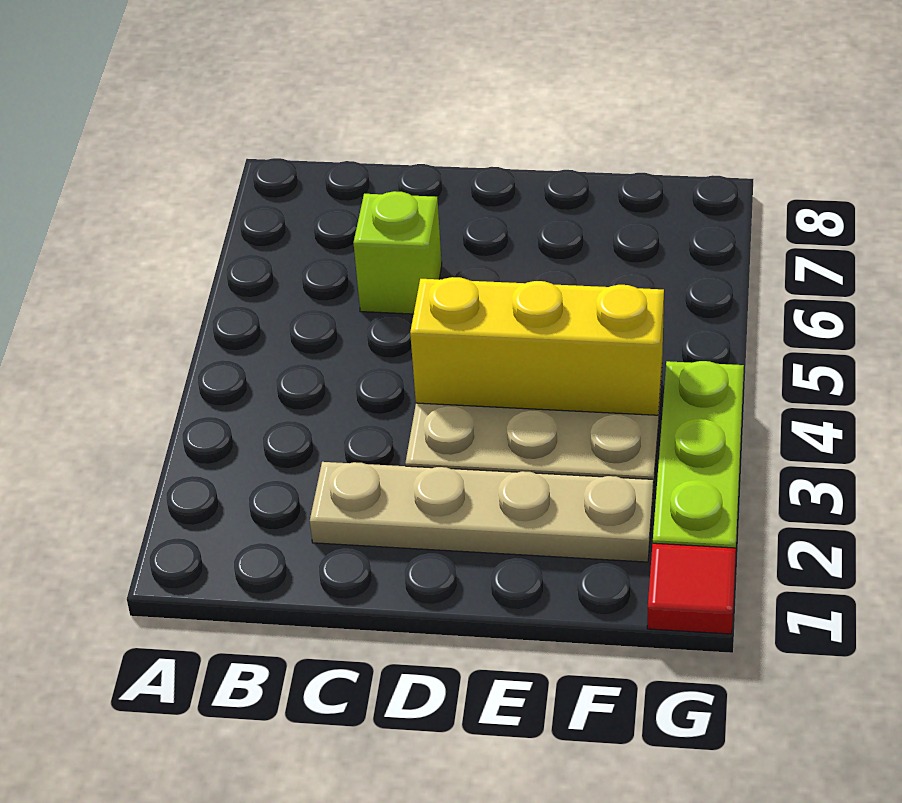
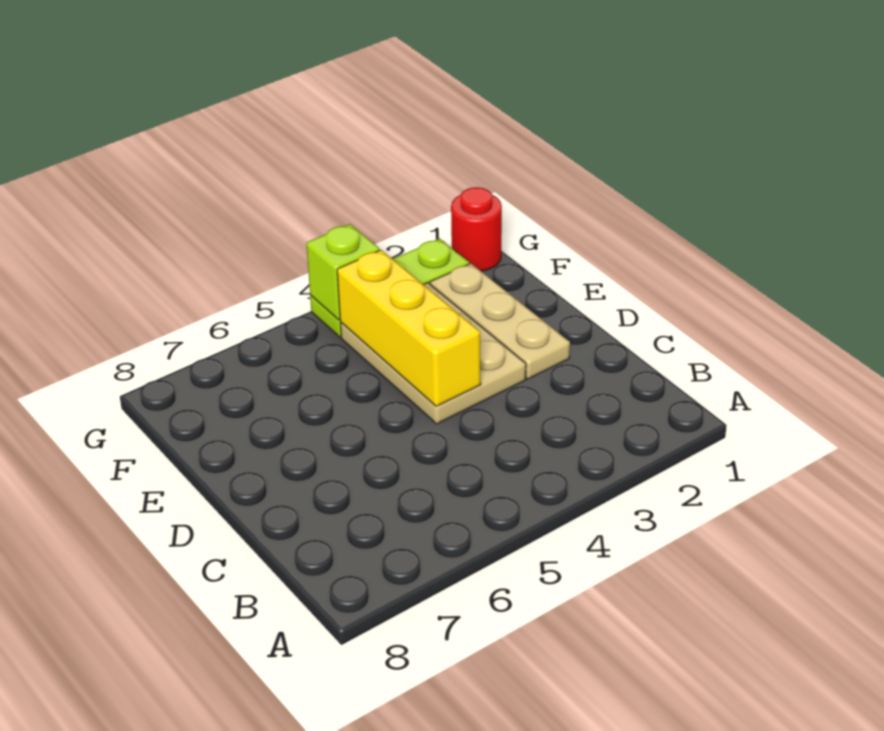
tan plate C2:F2 level 1 -> tan plate D2:F2 level 1
lime brick C6 level 1 -> lime brick G4 level 2
red tile G1 level 1 -> red round brick G1 level 1

